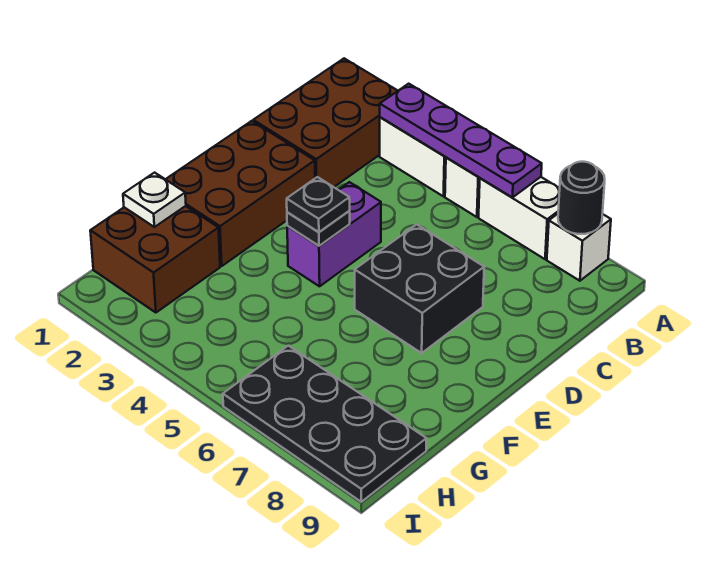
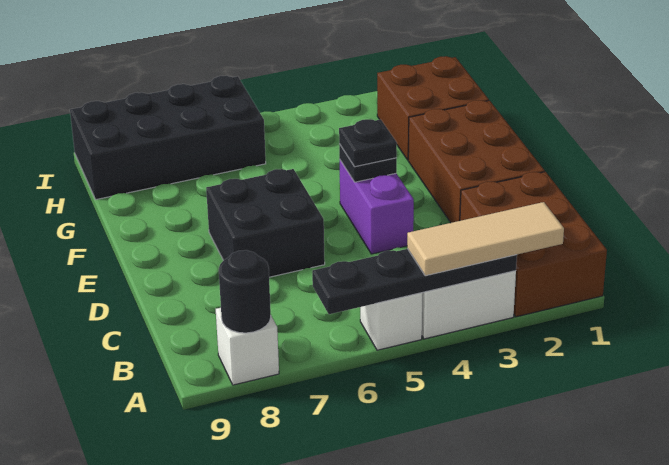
none -> tan tile A2:A4 level 3
purple plate A3:A6 level 2 -> black plate A3:A6 level 2
white brick A6:A7 level 1 -> none
white plate G1 level 2 -> none
black plate H6:I9 level 1 -> black brick H6:I9 level 1

